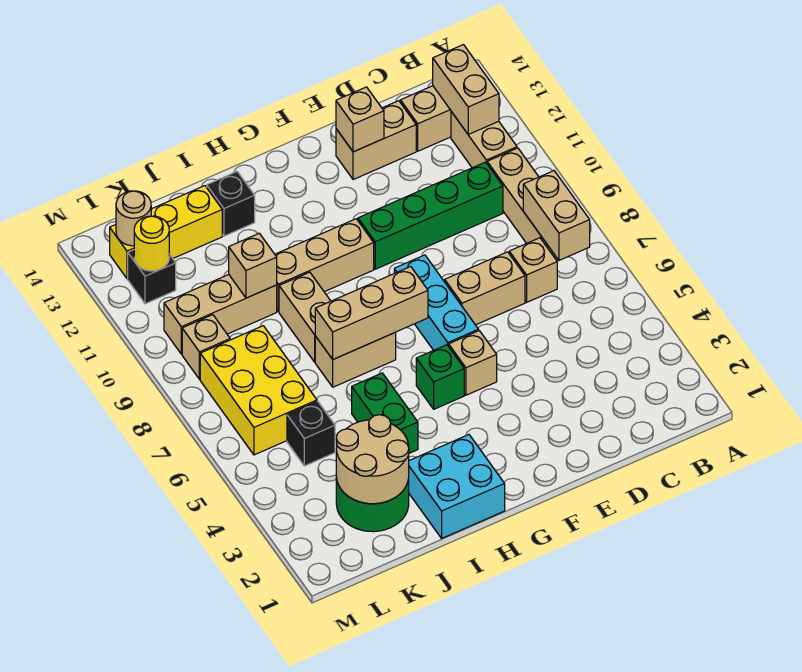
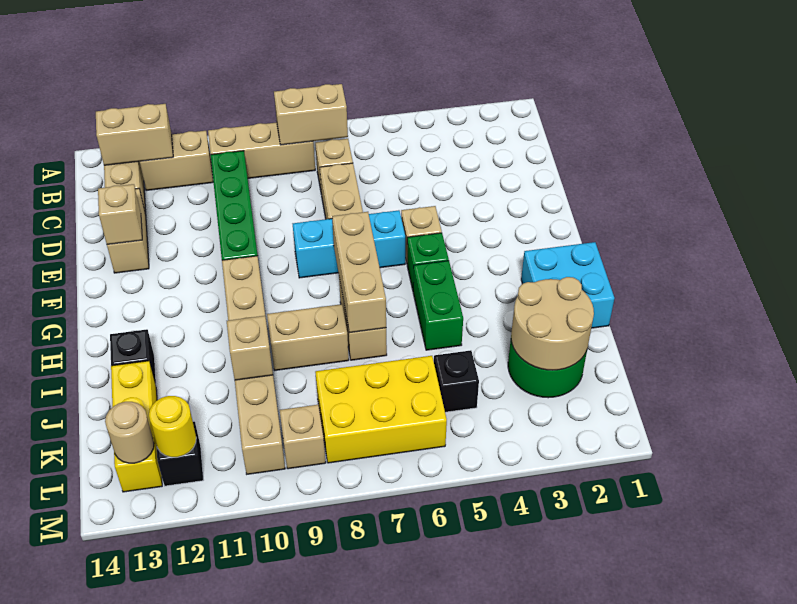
green brick I4:I5 level 1 -> green brick H5:I5 level 1

